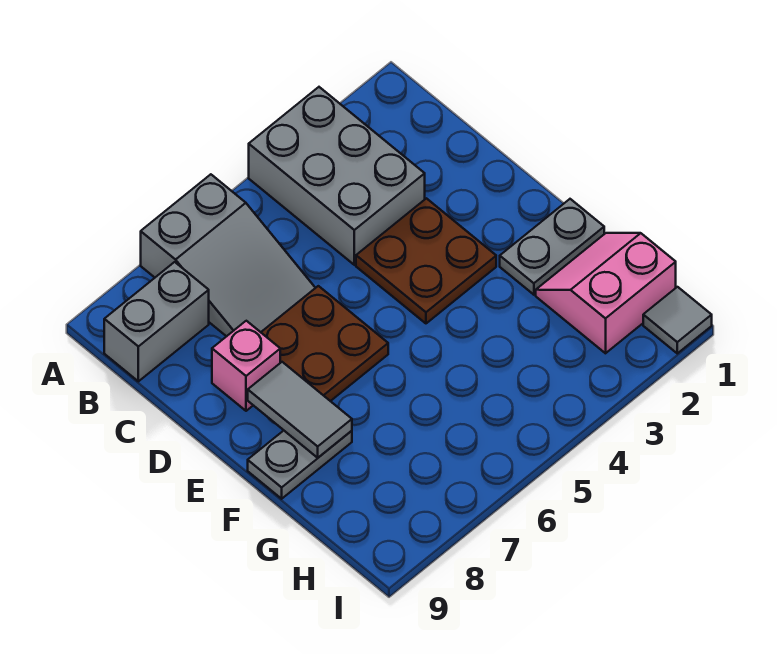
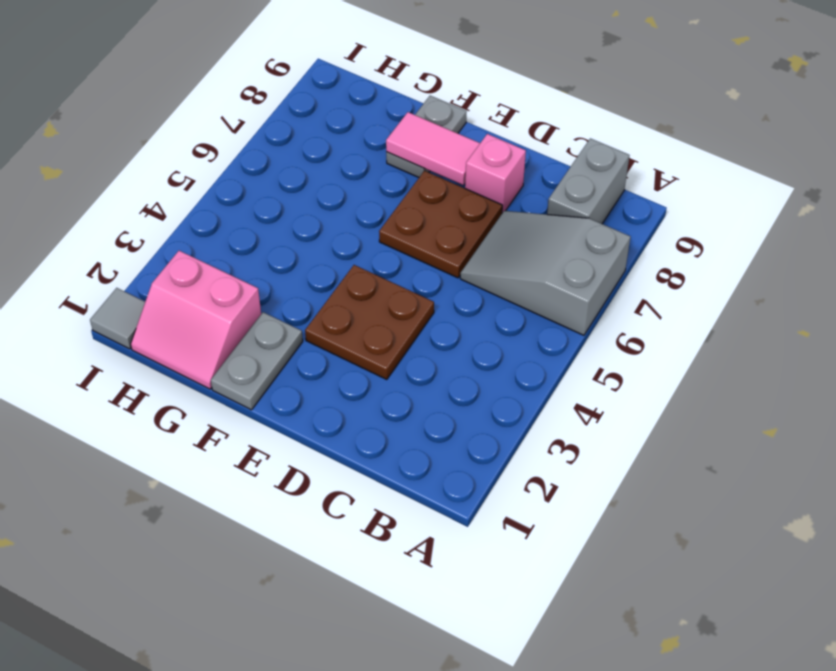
grey brick A3:C4 level 1 -> none
grey tile E8:F8 level 2 -> pink tile E8:F8 level 2
pink slope G1:H2 level 1 top H -> pink slope G1:H2 level 1 top 2

